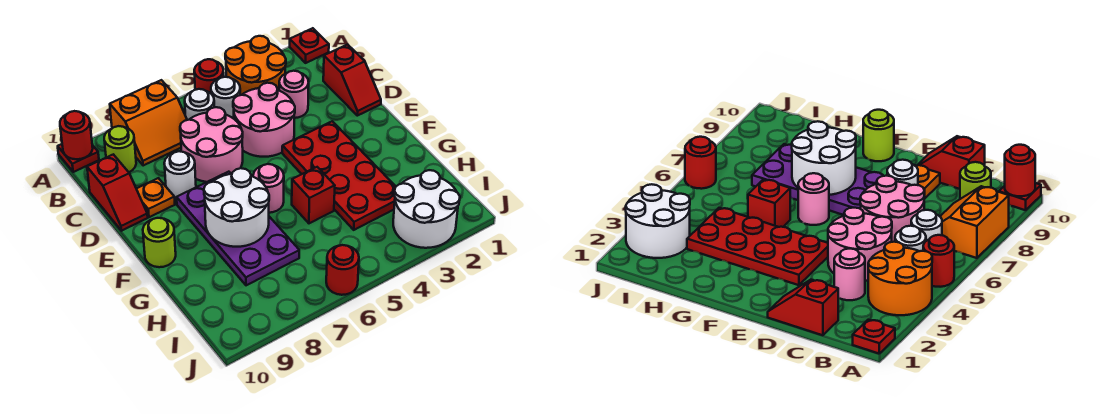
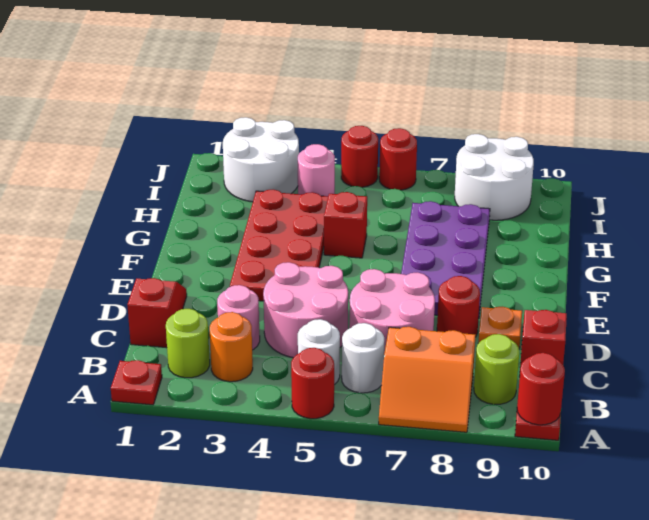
orange round brick A3:B4 level 1 -> orange round brick B3 level 1
orange slope A7:B8 level 1 top A -> orange slope A7:B8 level 1 top B
white round brick D8 level 1 -> red round brick D8 level 1
pink round brick F6 level 1 -> pink round brick I4 level 1
white round brick F7:G8 level 2 -> white round brick I8:J9 level 1
lime round brick F10 level 1 -> lime round brick B2 level 1
none -> red round brick J5 level 1

